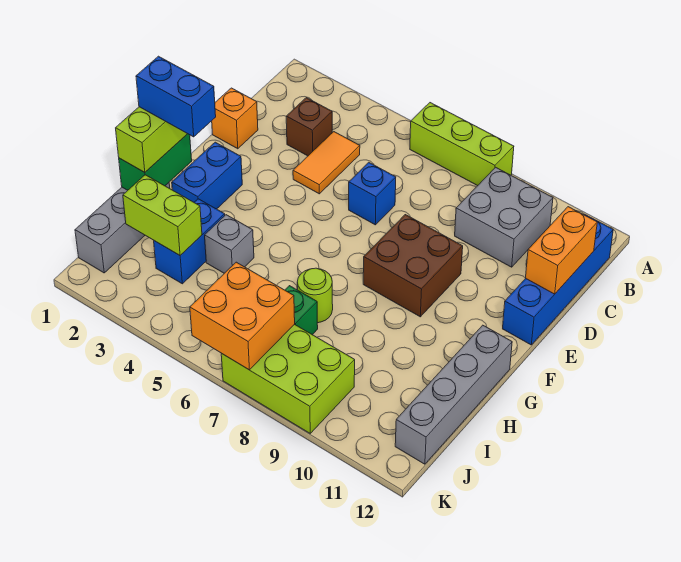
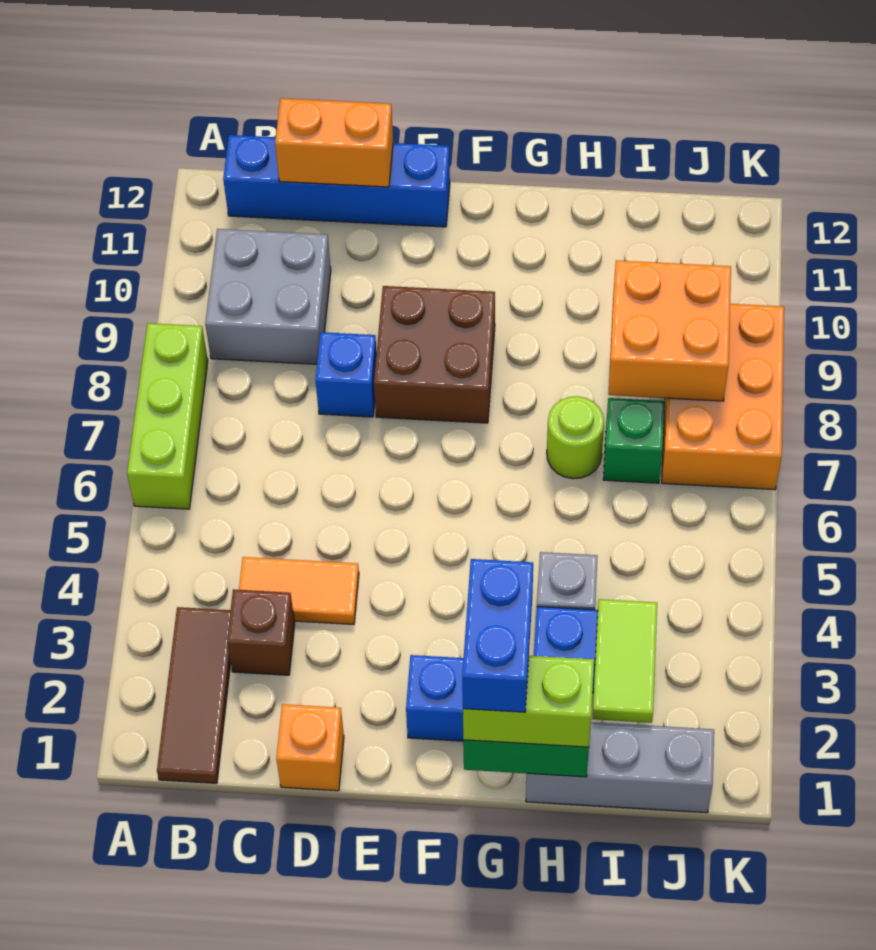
none -> brown tile B1:B3 level 1
blue brick D6 level 1 -> blue brick D8 level 1
grey brick G12:J12 level 1 -> none
lime brick I2:I3 level 2 -> lime tile I2:I3 level 2
orange brick J6:K7 level 2 -> orange brick I8:J9 level 2
lime brick J7:K9 level 1 -> orange brick J7:K9 level 1

